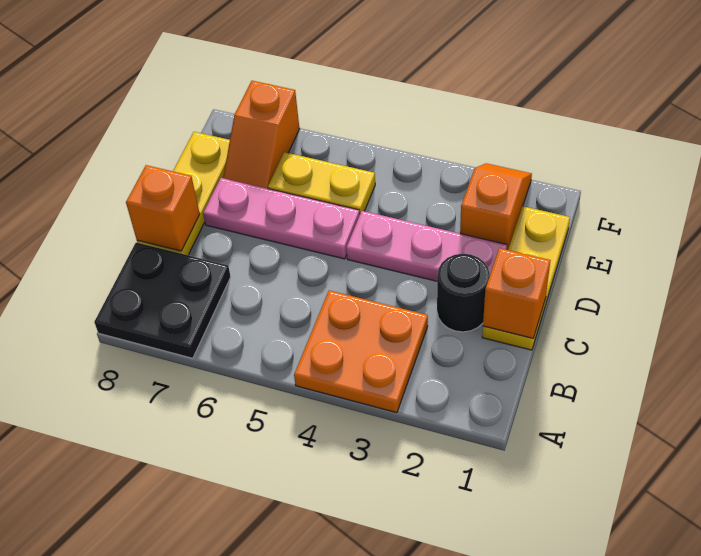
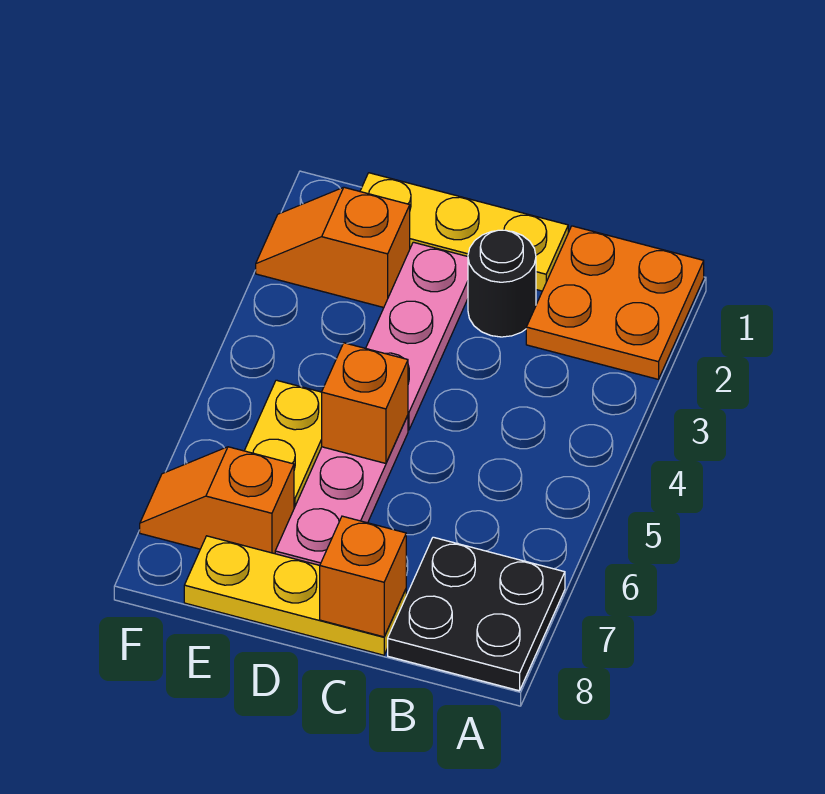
orange plate A3:B4 level 1 -> orange plate A1:B2 level 1
orange brick C1 level 2 -> orange brick D5 level 2
orange slope E7:F7 level 1 top F -> orange slope E7:F7 level 1 top E

